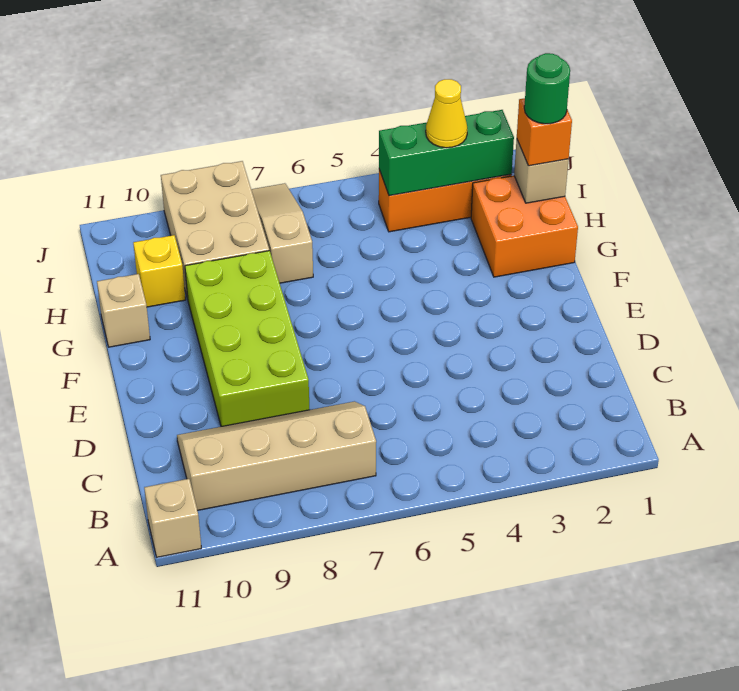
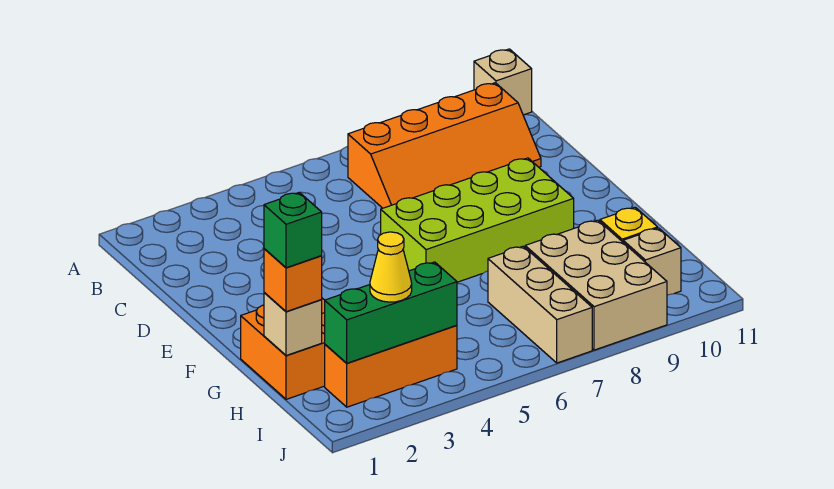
tan slope B7:C10 level 1 top B -> orange slope B7:C10 level 1 top B
lime brick D8:G9 level 1 -> lime brick E6:F9 level 1
tan brick G11 level 1 -> tan brick I10 level 1
green round brick H1 level 4 -> green brick H1 level 4
tan slope H7:J7 level 1 top H -> tan brick H7:J7 level 1

